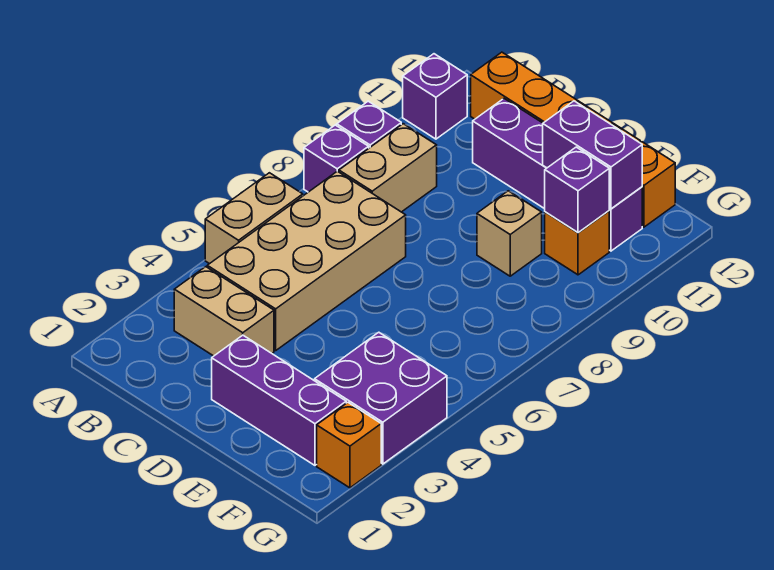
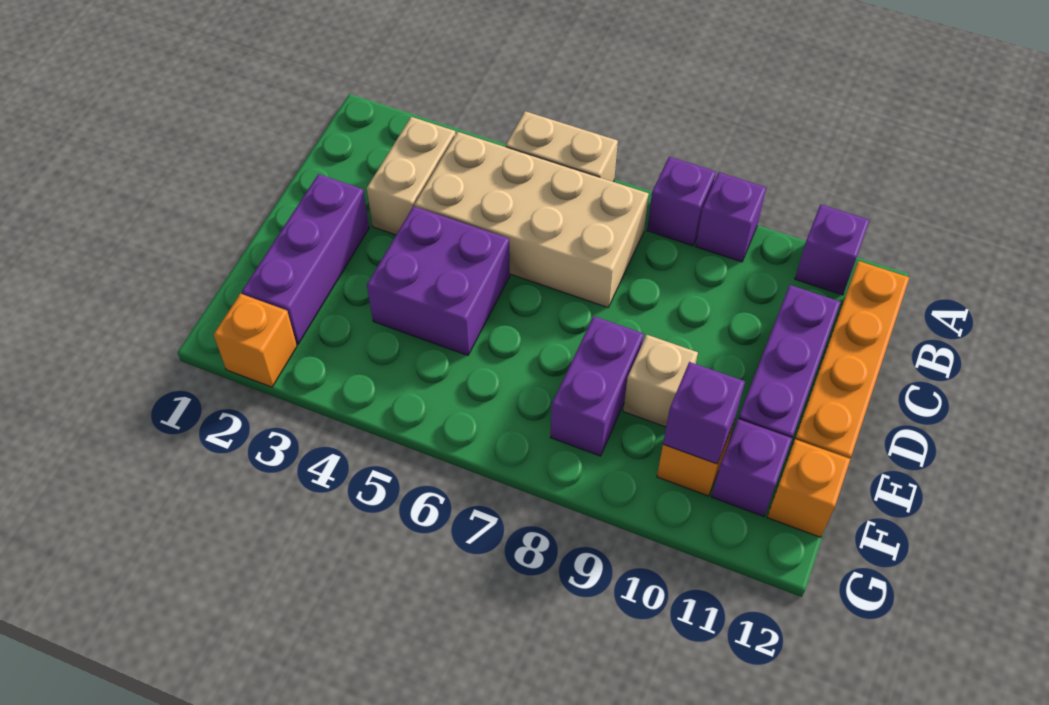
tan brick B8:B9 level 1 -> none
purple brick E11:F11 level 2 -> purple brick E8:F8 level 1
purple brick F3:G4 level 1 -> purple brick D4:E5 level 1

